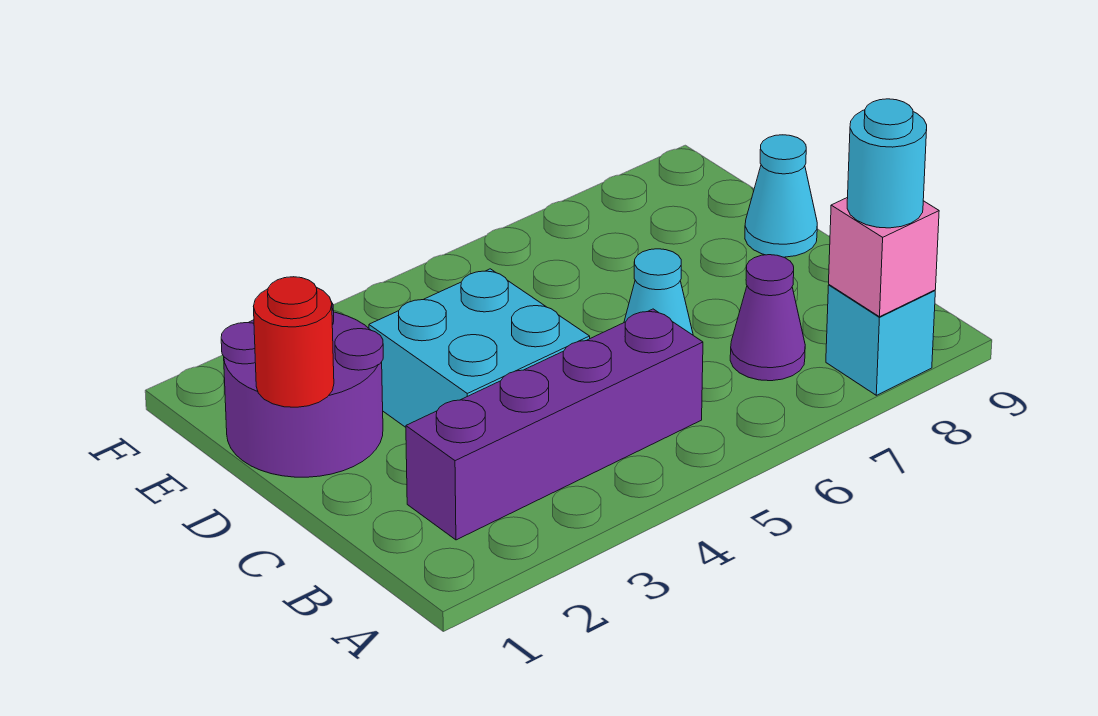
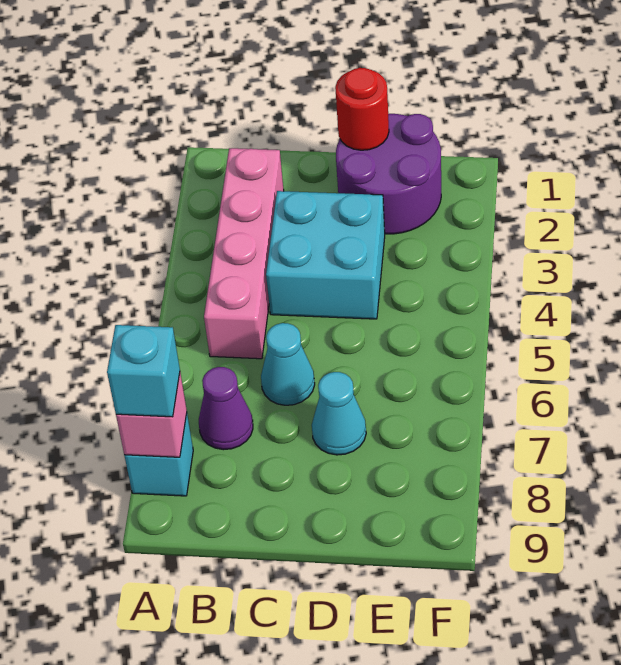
cyan round brick A8 level 3 -> cyan brick A8 level 3
purple brick B2:B5 level 1 -> pink brick B2:B5 level 1
cyan cone D9 level 1 -> cyan cone D7 level 1

